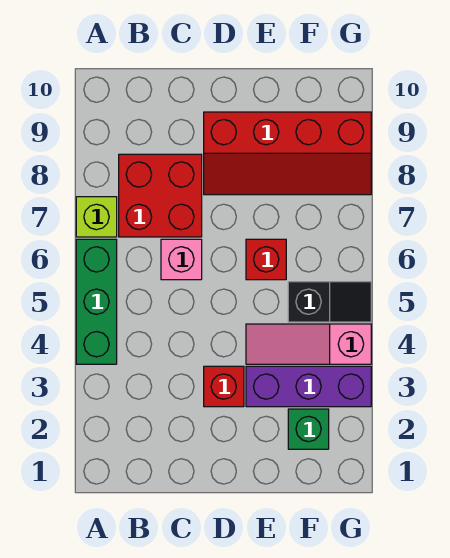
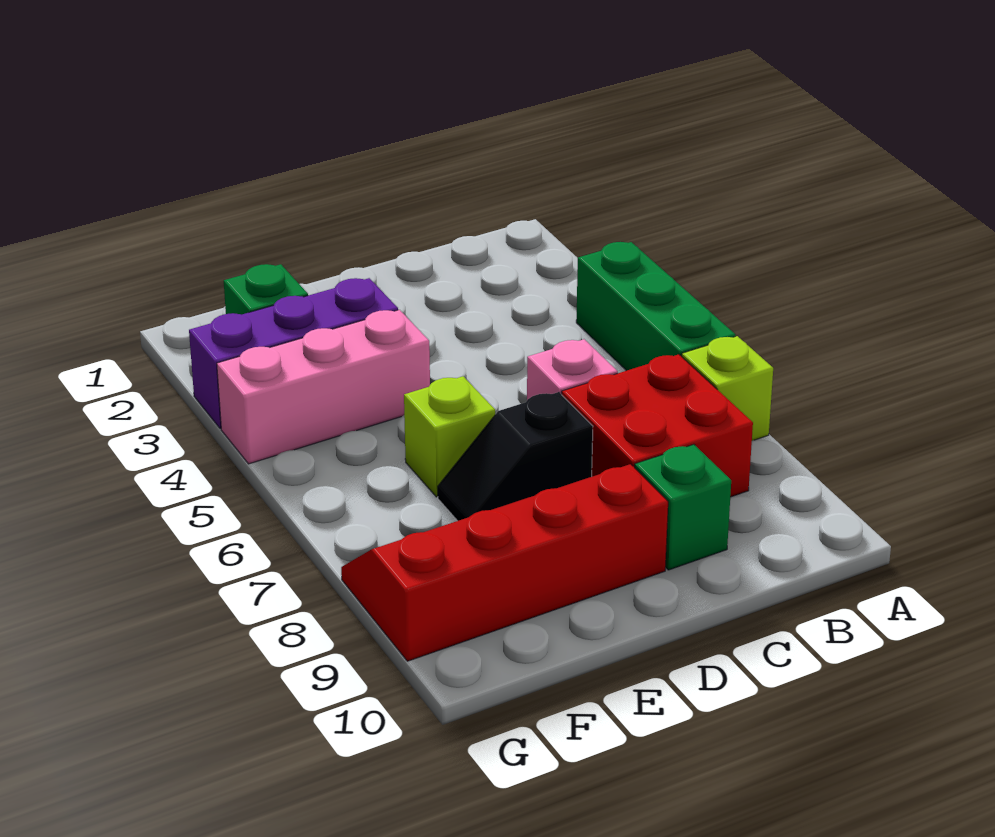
none -> green brick C9 level 1
red brick D3 level 1 -> none
pink slope E4:G4 level 1 top G -> pink brick E4:G4 level 1
red brick E6 level 1 -> lime brick E6 level 1
black slope F5:G5 level 1 top F -> black slope D7:E7 level 1 top D

